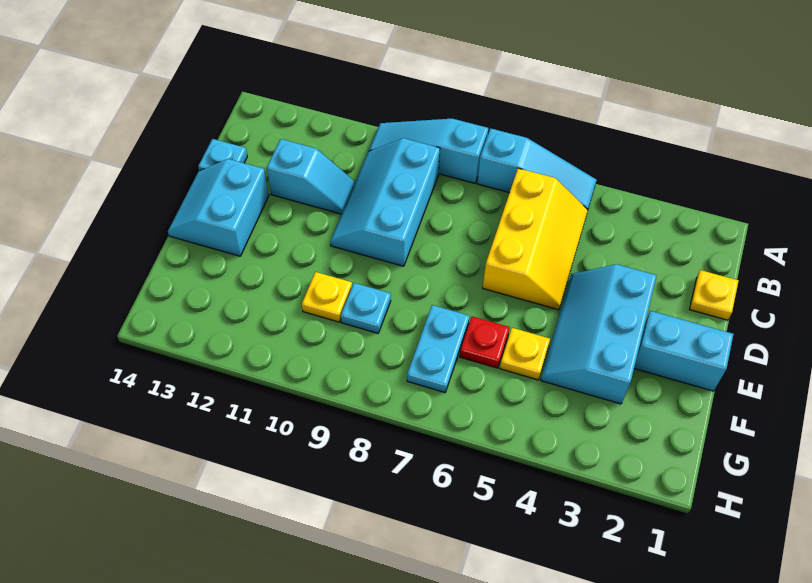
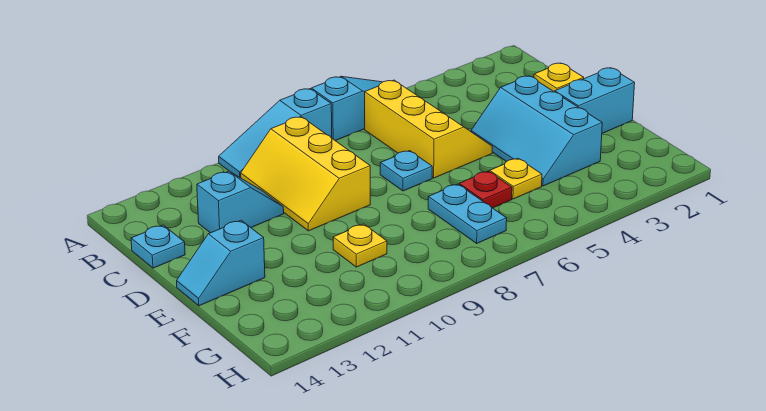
cyan slope B9:D10 level 1 top 9 -> yellow slope B9:D10 level 1 top 9
cyan slope D13:E14 level 1 top 13 -> cyan slope E13:E14 level 1 top 13
cyan plate F9 level 1 -> cyan plate D7 level 1

